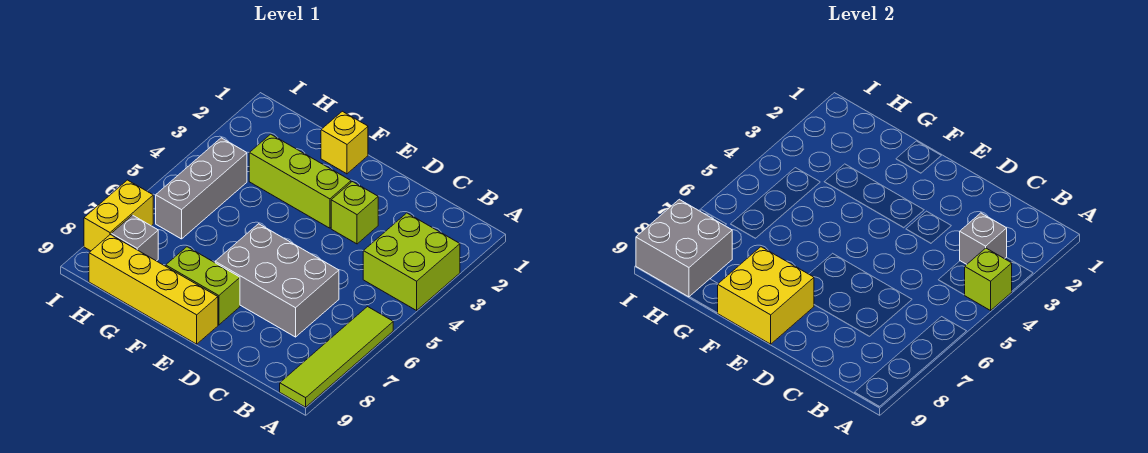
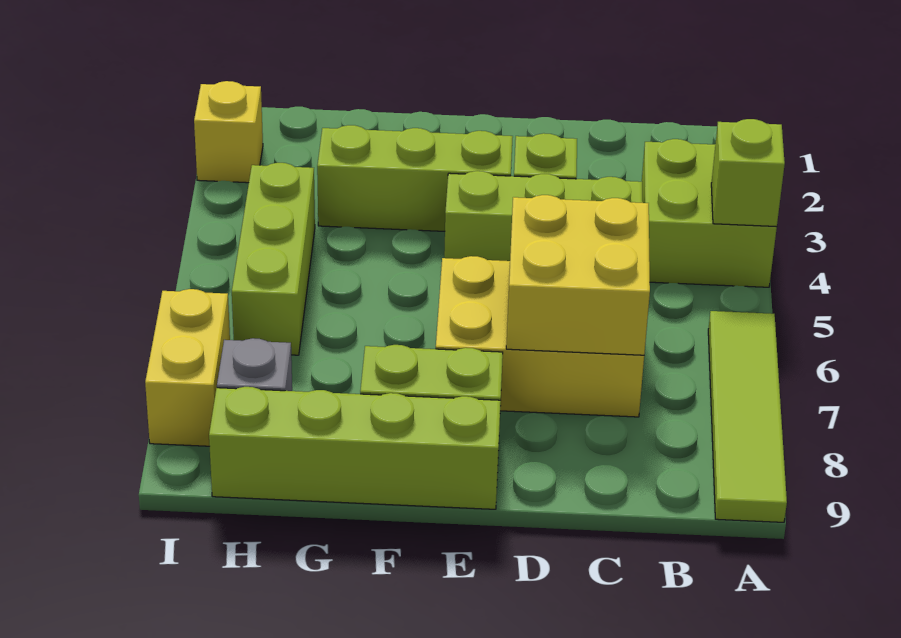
grey brick B3 level 2 -> none
none -> lime brick C4:E4 level 1
grey brick C6:E7 level 1 -> yellow brick C6:E7 level 1
yellow brick E8:F9 level 2 -> yellow brick C6:D7 level 2
yellow brick E9:H9 level 1 -> lime brick E9:H9 level 1
yellow brick F1 level 1 -> yellow brick I2 level 1
grey brick H4:H6 level 1 -> lime brick H4:H6 level 1
grey brick H8:I9 level 2 -> none

